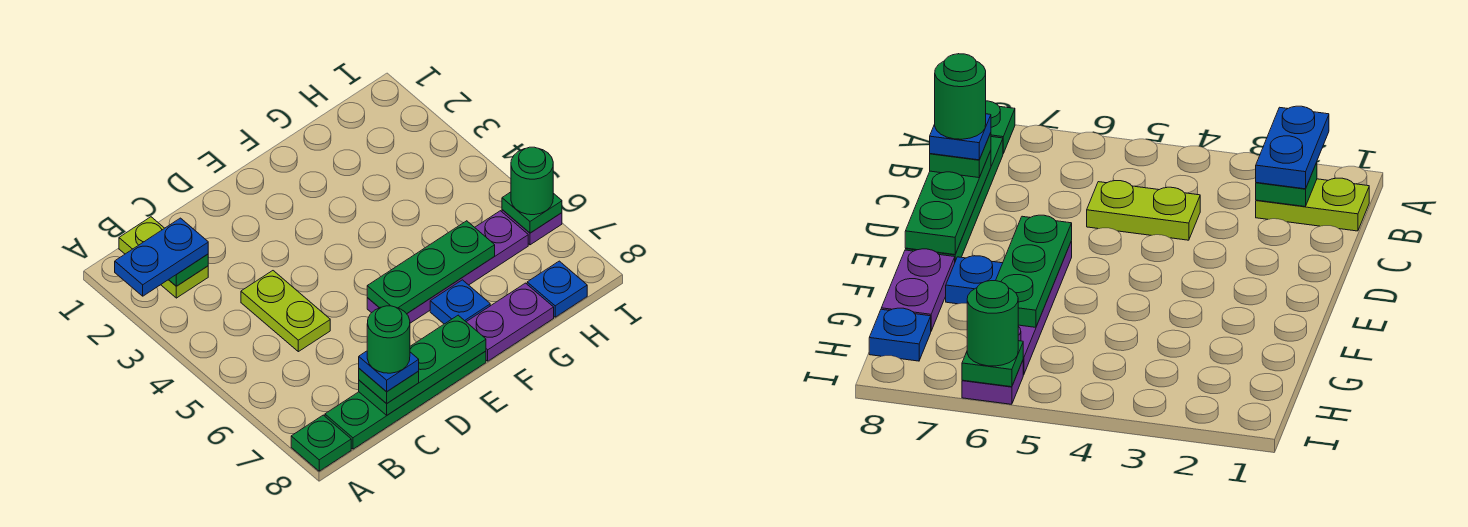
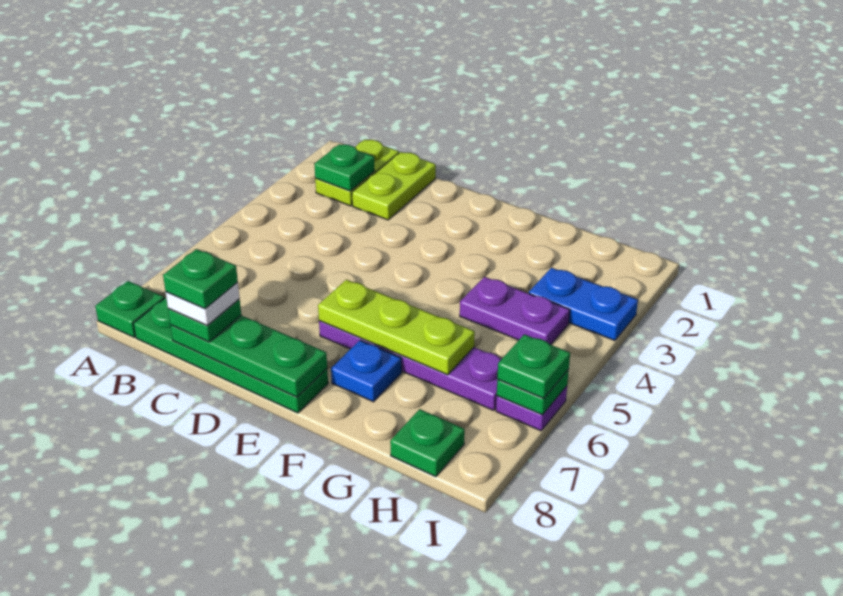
blue plate A2:B2 level 3 -> blue plate H3:I3 level 1
lime plate C4:C5 level 1 -> lime plate C1:C2 level 1
blue plate C8 level 4 -> white plate C8 level 4
green round brick C8 level 5 -> green plate C8 level 5
green plate E6:G6 level 2 -> lime plate E6:G6 level 2
purple plate F8:G8 level 1 -> purple plate G4:H4 level 1
blue plate H8 level 1 -> green plate H8 level 1
green round brick I6 level 3 -> green plate I6 level 3

